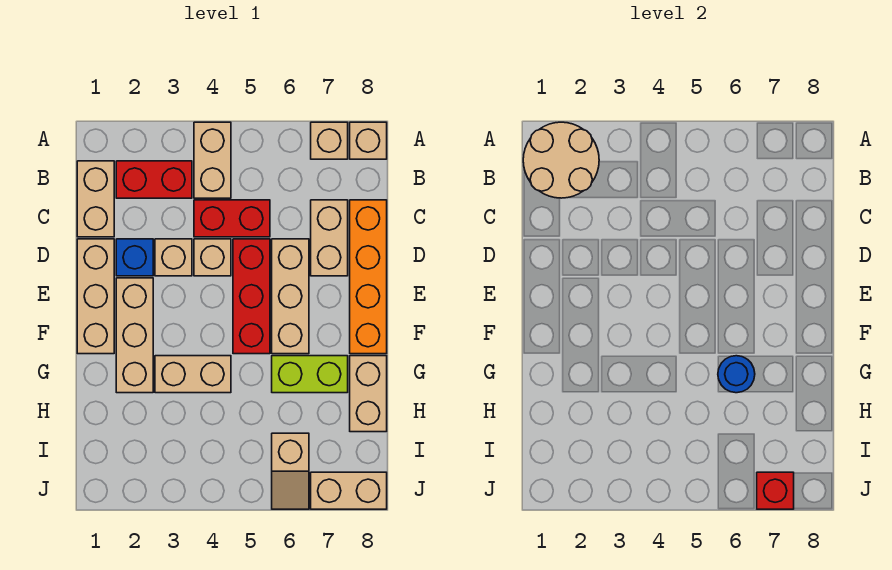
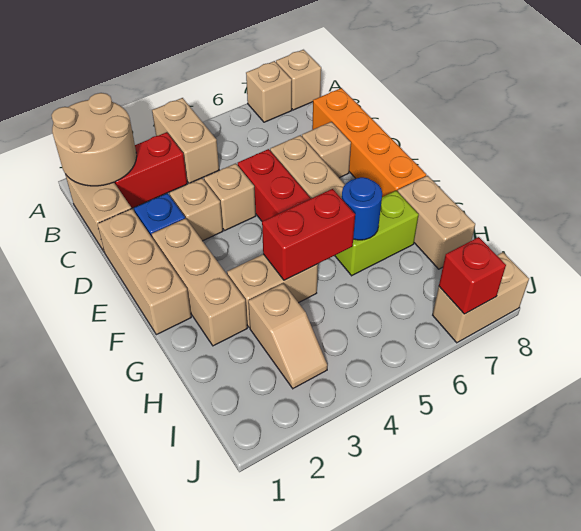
red brick C4:C5 level 1 -> red brick G4:G5 level 2
tan brick C7:D7 level 1 -> tan brick D7 level 1
tan slope I6:J6 level 1 top I -> tan slope H3:I3 level 1 top H

